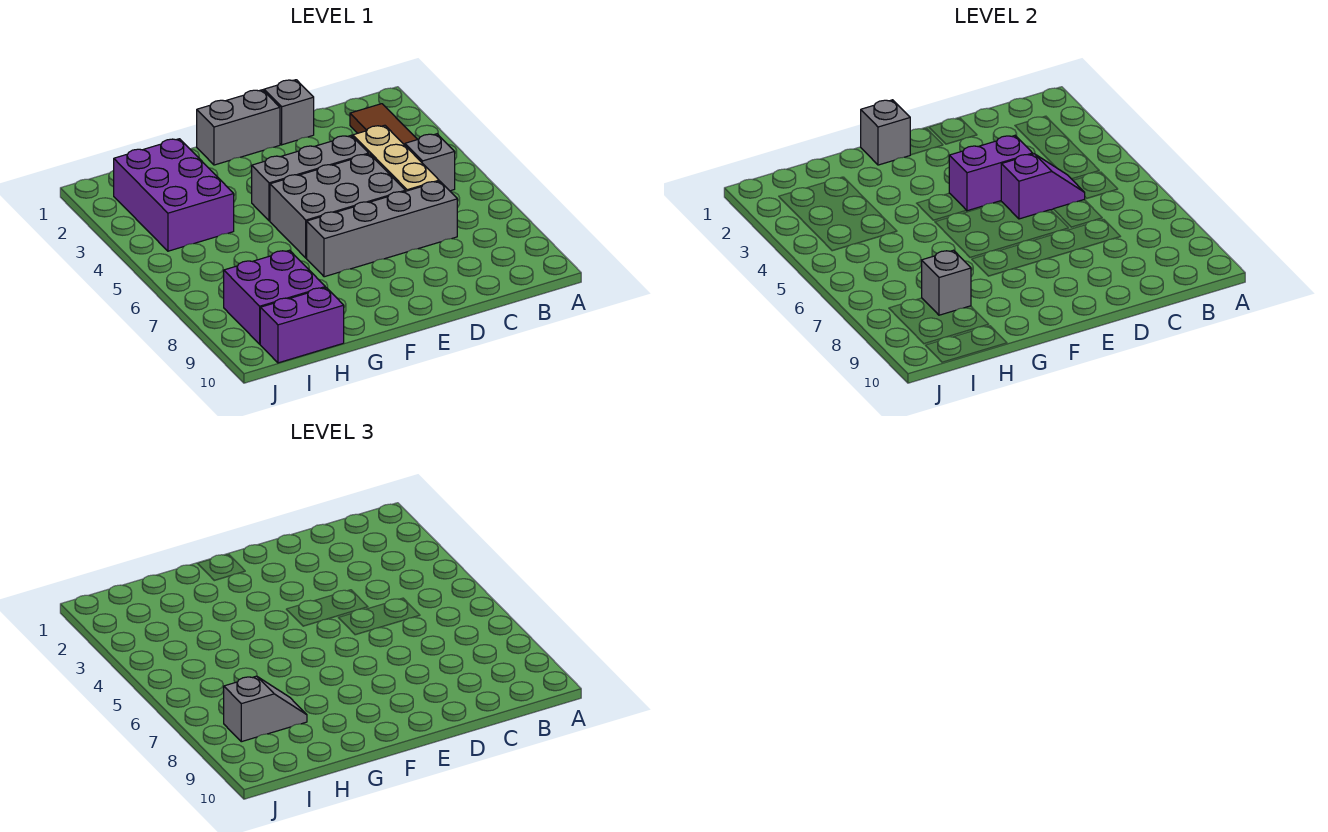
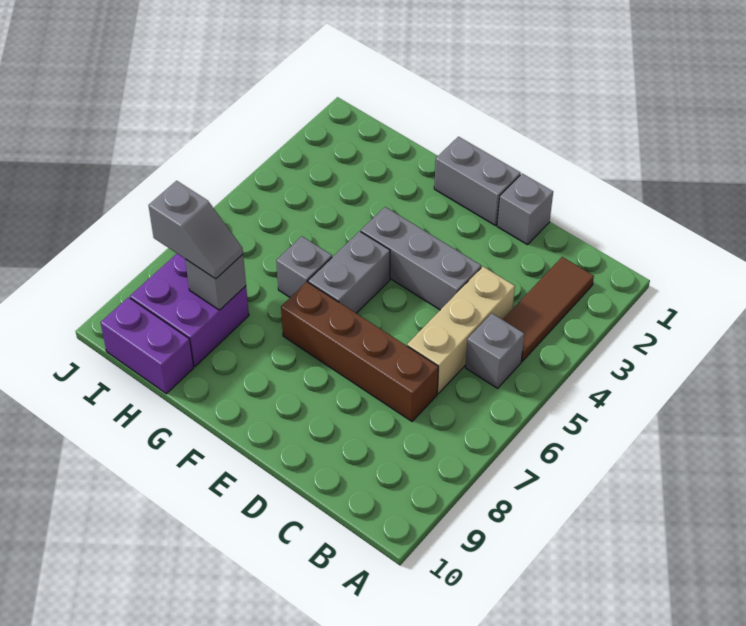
purple slope C5:D5 level 2 top D -> none
grey brick C7:F7 level 1 -> brown brick C7:F7 level 1
purple brick D4:E4 level 2 -> none
grey brick D5:F6 level 1 -> grey brick F5:F6 level 1
grey brick F1 level 2 -> grey brick G6 level 1
purple brick H2:I4 level 1 -> none

